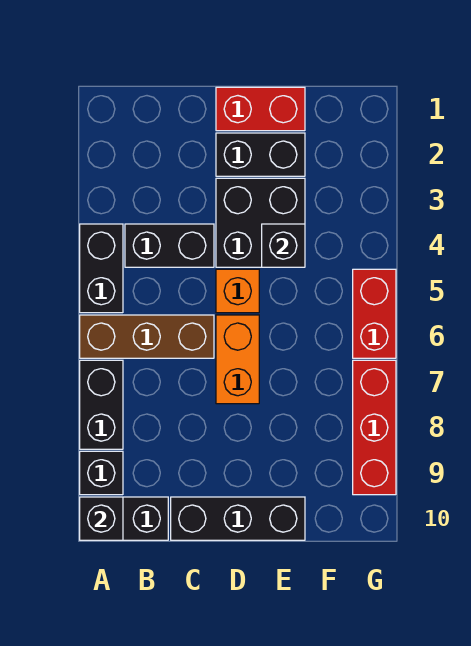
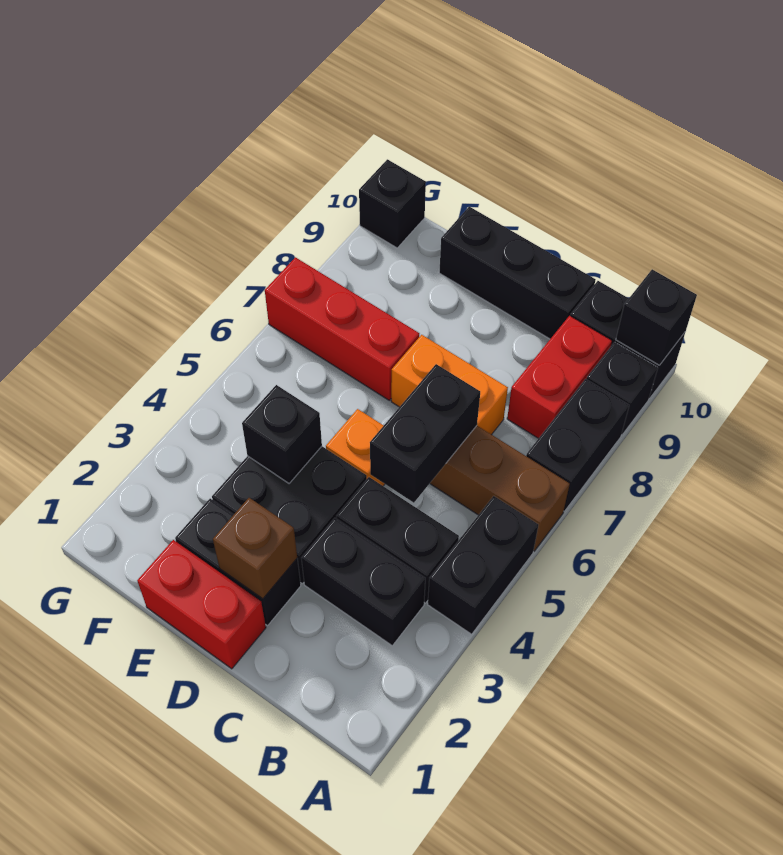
none -> black brick B3:C3 level 1
none -> black brick C5:C6 level 2
none -> brown brick D2 level 2
orange brick D6:D7 level 1 -> orange brick C7:D7 level 1
red brick G5:G6 level 1 -> red brick B8:B9 level 1
red brick G7:G9 level 1 -> red brick E7:G7 level 1
none -> black brick G10 level 1

